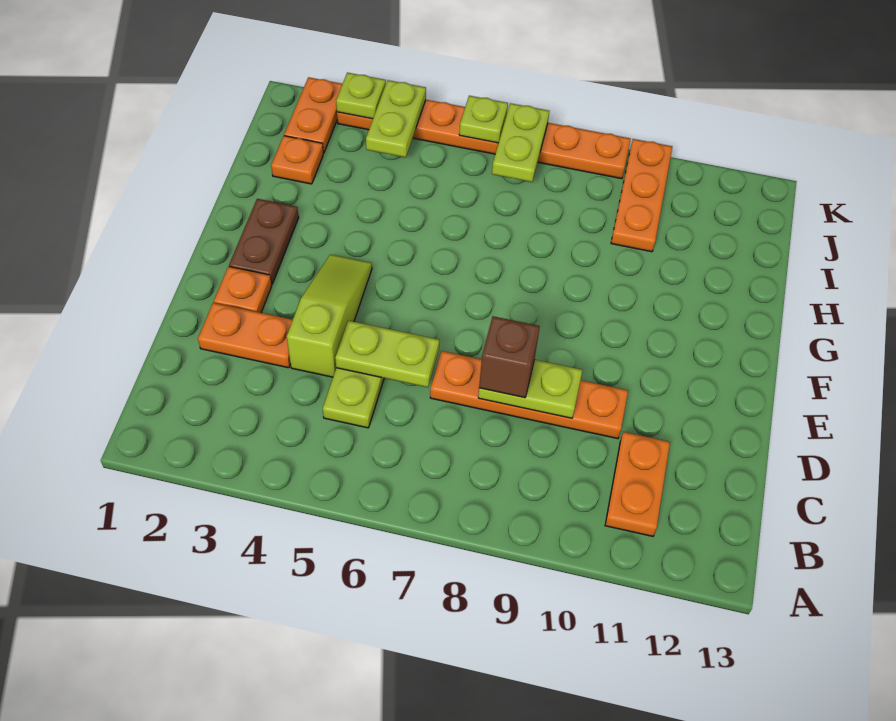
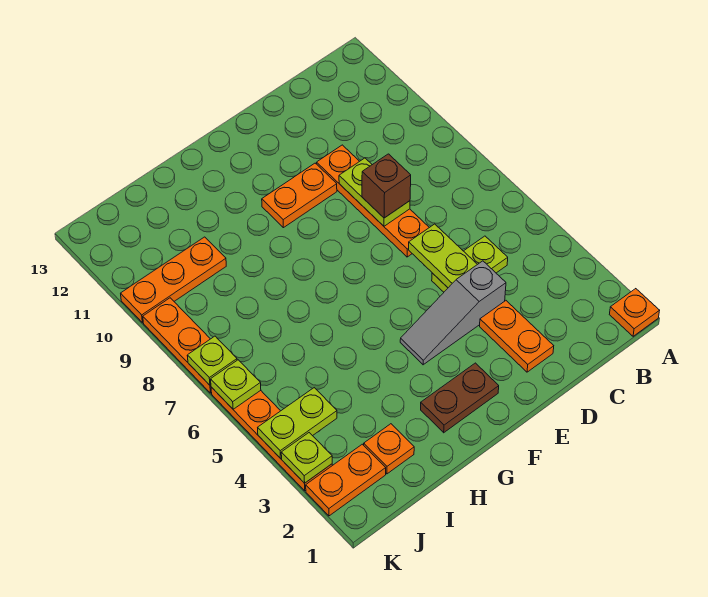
orange plate B11:C11 level 1 -> orange plate E10:F10 level 1
lime slope D4:F4 level 1 top D -> grey slope D4:F4 level 1 top D
orange plate E2 level 1 -> orange plate A1 level 1
lime plate J7:K7 level 2 -> lime plate K7 level 2

